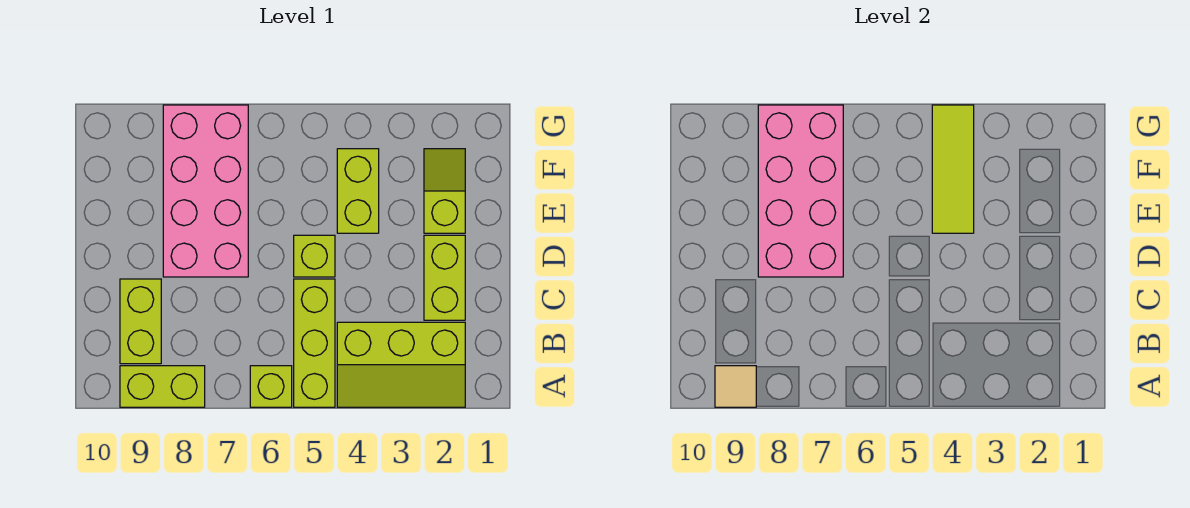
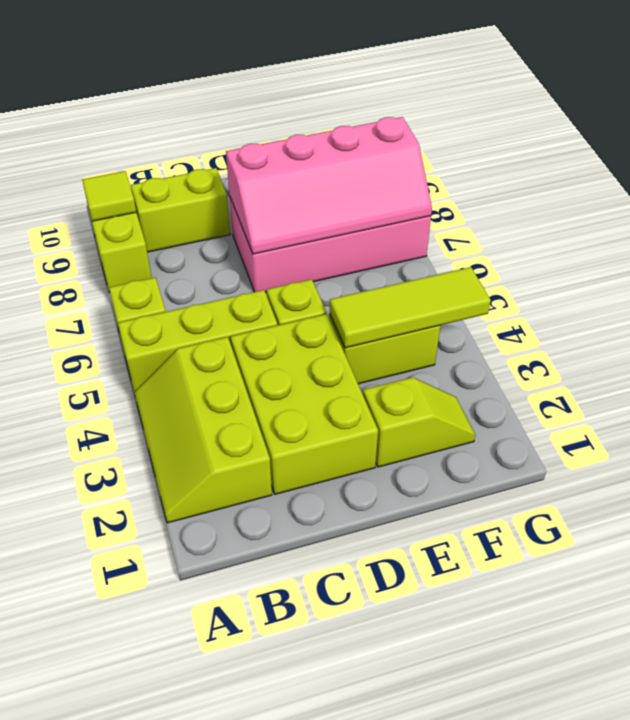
tan tile A9 level 2 -> lime tile A9 level 2
lime brick C2:D2 level 1 -> lime brick C2:D4 level 1
pink brick D7:G8 level 2 -> pink slope D7:G8 level 2 top 8

